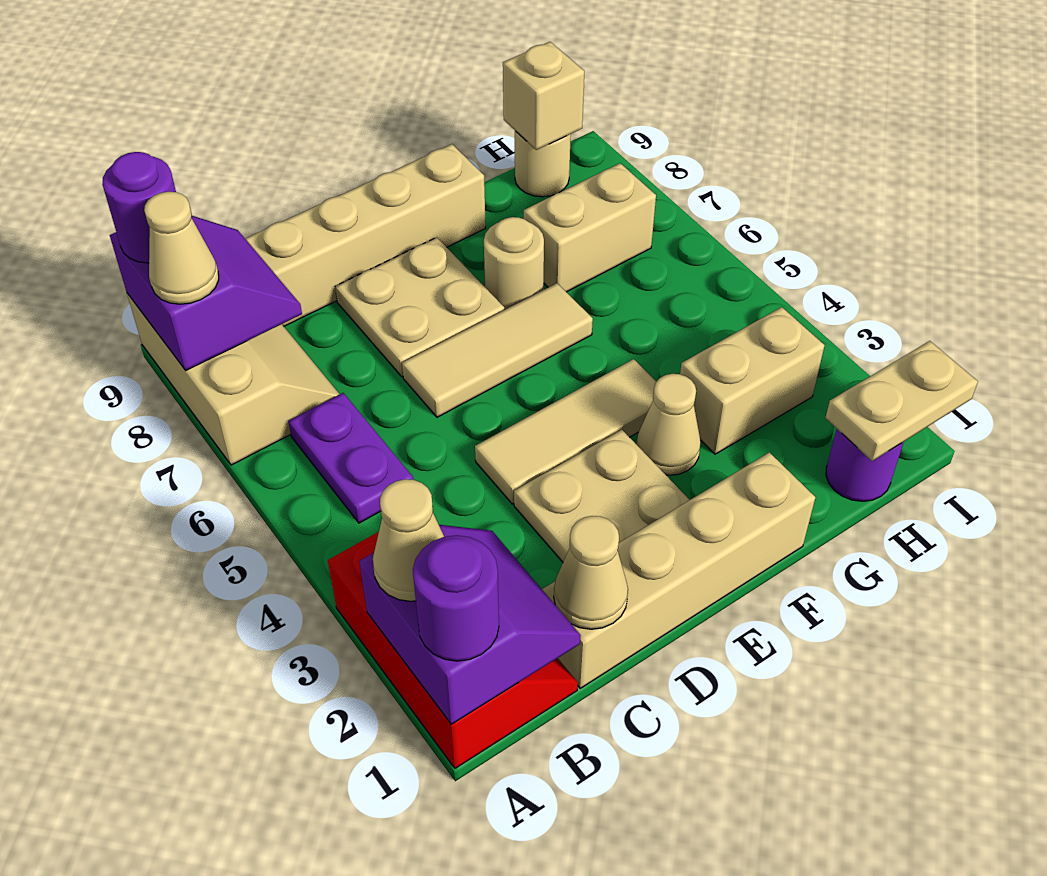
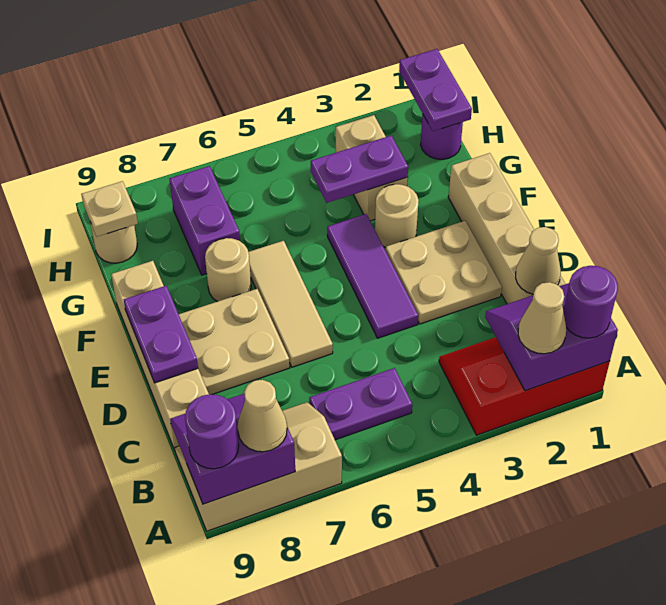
tan tile D4:F4 level 1 -> purple tile D4:F4 level 1
none -> purple plate D9:E9 level 2
tan cone F3 level 1 -> tan round brick F3 level 1
none -> purple plate G3:G4 level 2
tan brick G7:H7 level 1 -> purple brick G7:H7 level 1
tan plate H1:I1 level 2 -> purple plate H1:I1 level 2
tan brick H9 level 2 -> tan plate H9 level 2

